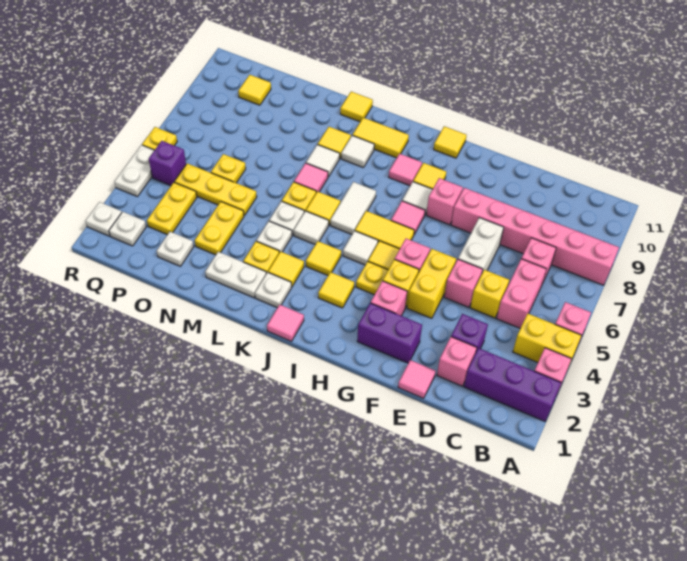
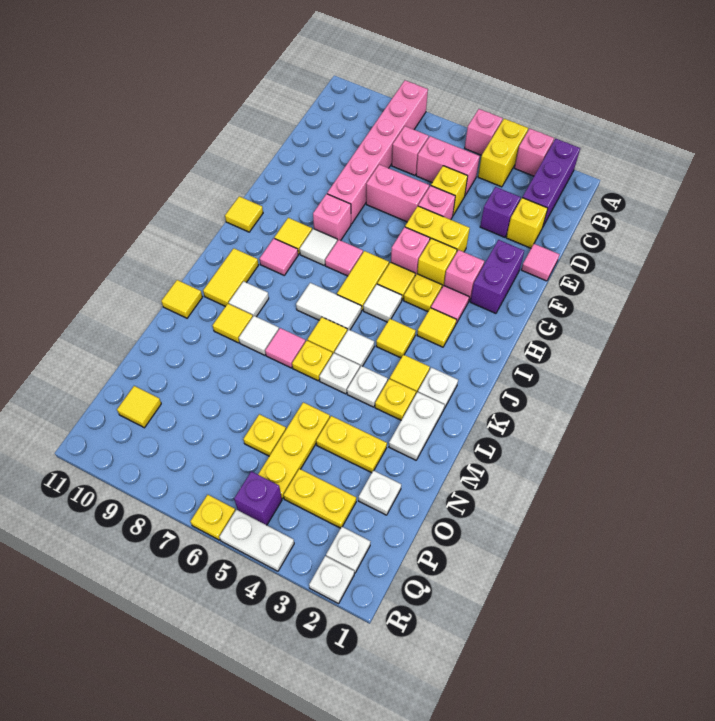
pink brick D2 level 1 -> yellow brick D2 level 1
white brick E6:E7 level 1 -> pink brick E6:E7 level 1
pink tile J1 level 1 -> pink tile H3 level 1

